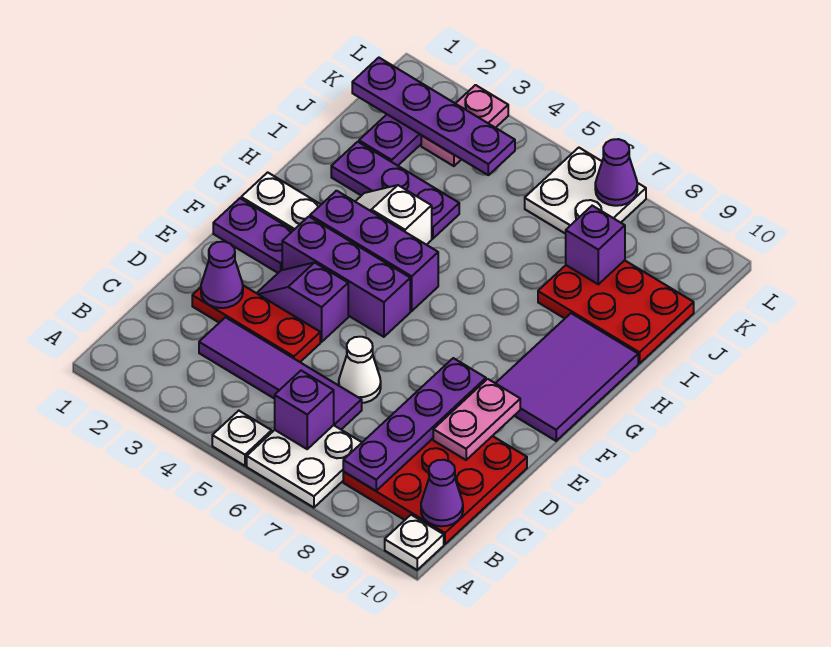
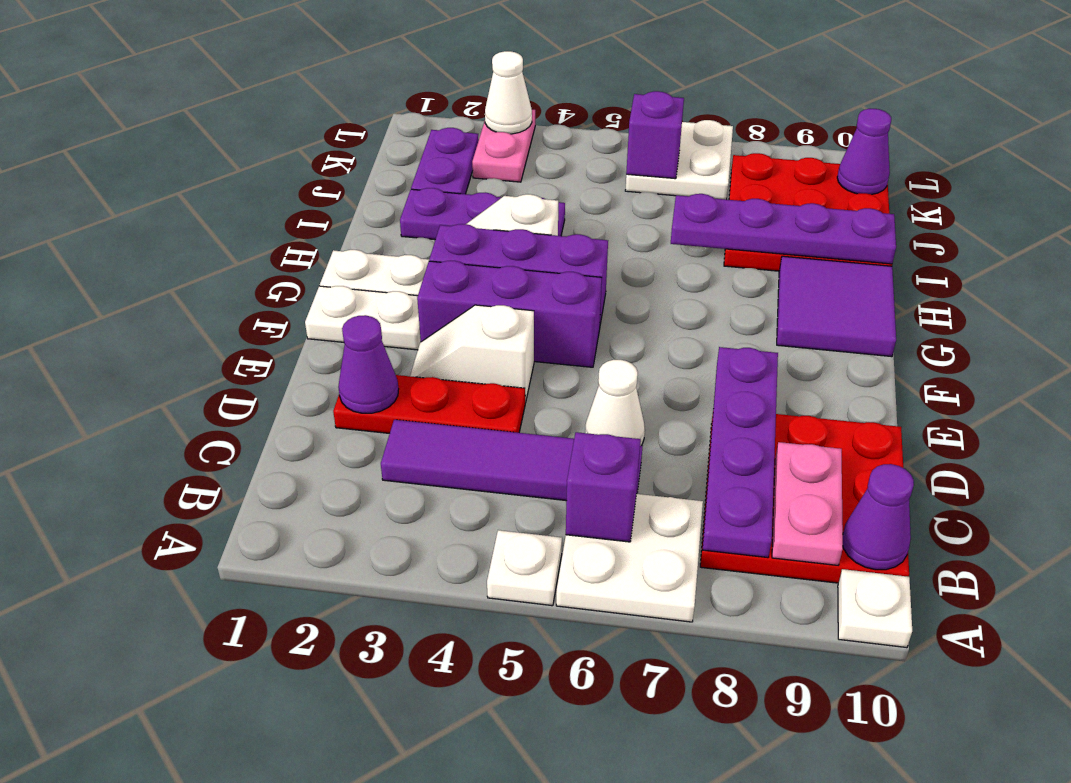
pink plate D9:E9 level 2 -> pink plate B9:C9 level 2
purple slope E3:E4 level 1 top 4 -> white slope E3:E4 level 1 top 4
purple plate F1:F2 level 1 -> white plate F1:F2 level 1
purple tile F9:H10 level 1 -> purple tile G9:H10 level 1
red plate I8:J10 level 1 -> red plate I8:K10 level 1
purple brick J8 level 2 -> purple brick K6 level 2
purple plate K1:K4 level 2 -> purple plate I7:I10 level 2
none -> white cone L3 level 2
purple cone L7 level 2 -> purple cone K10 level 2

